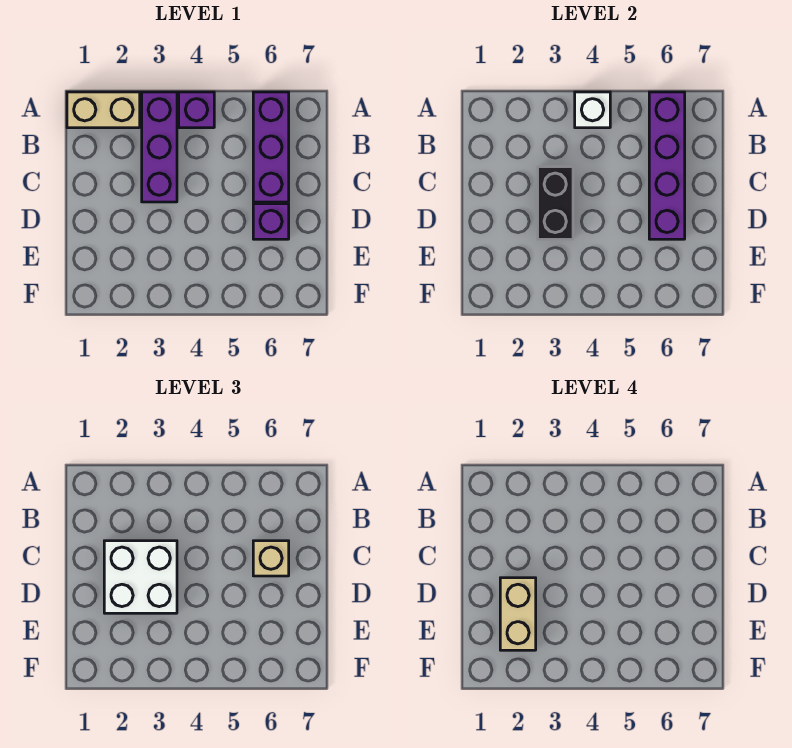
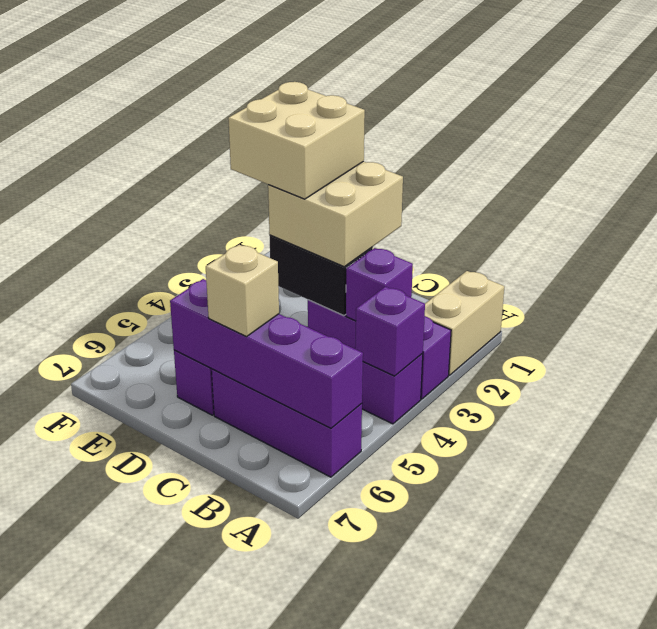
white brick A4 level 2 -> purple brick A4 level 2
none -> purple brick B3 level 2
white brick C2:D3 level 3 -> tan brick C2:D3 level 3
tan brick D2:E2 level 4 -> tan brick D2:E3 level 4

